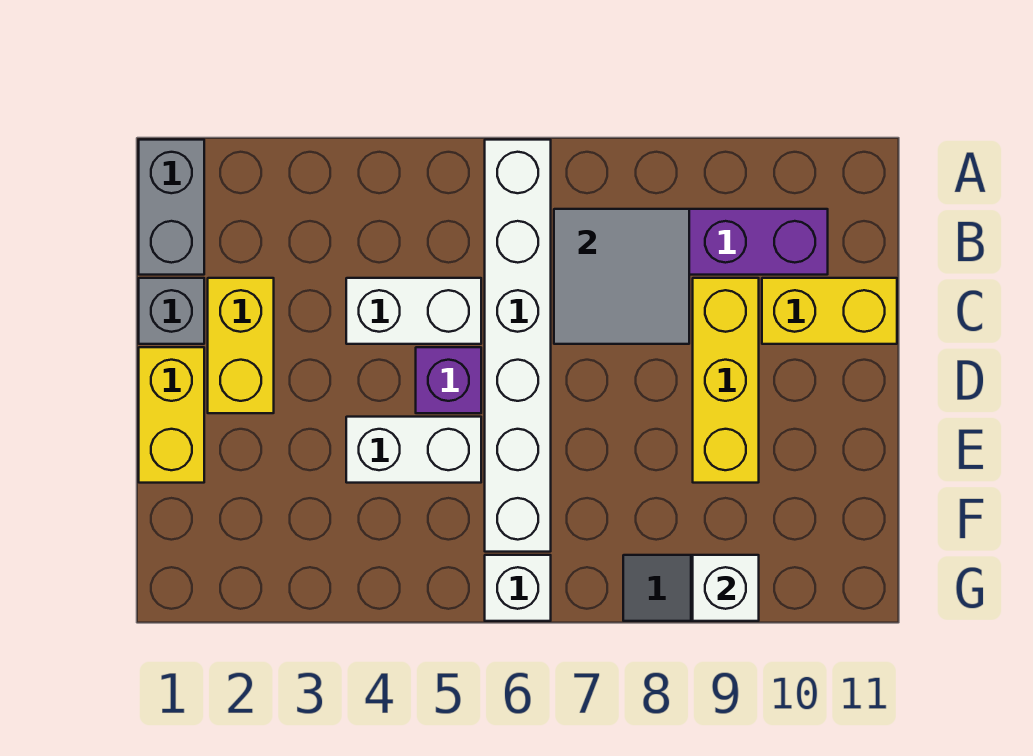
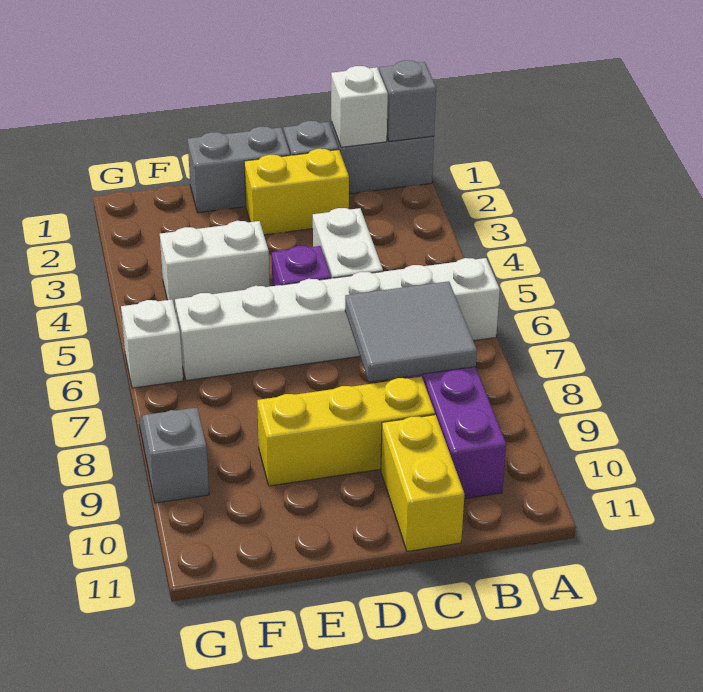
none -> grey brick A1 level 2
yellow brick D1:E1 level 1 -> grey brick D1:E1 level 1
white brick E4:E5 level 1 -> white brick E4:F4 level 1
white brick G9 level 2 -> white brick B1 level 2

